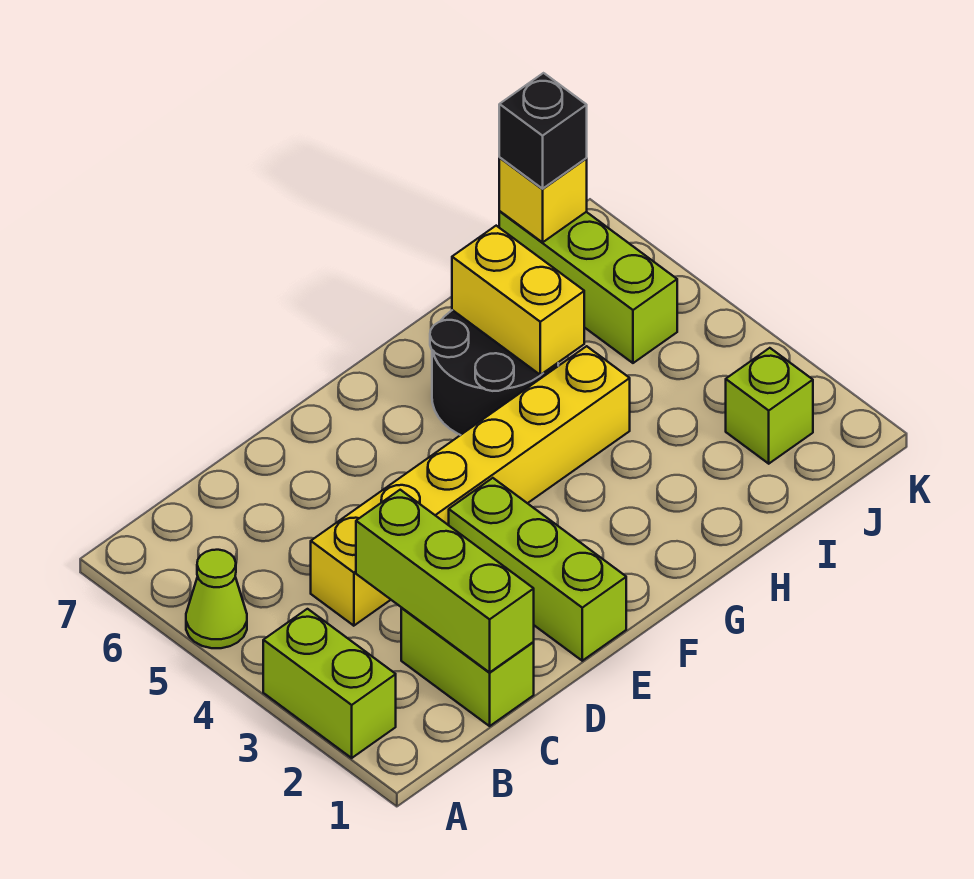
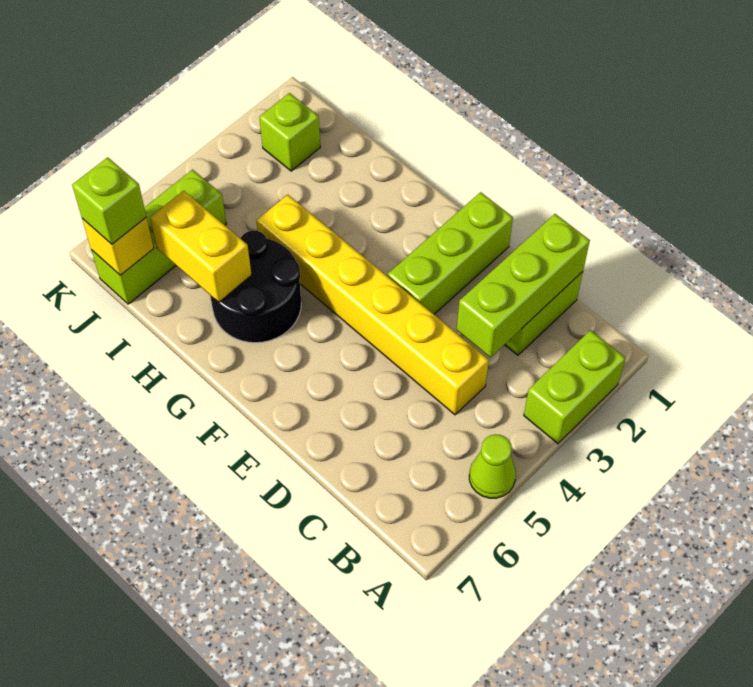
yellow brick H5:H6 level 2 -> yellow brick H6:I6 level 2
black brick J7 level 3 -> lime brick J7 level 3

